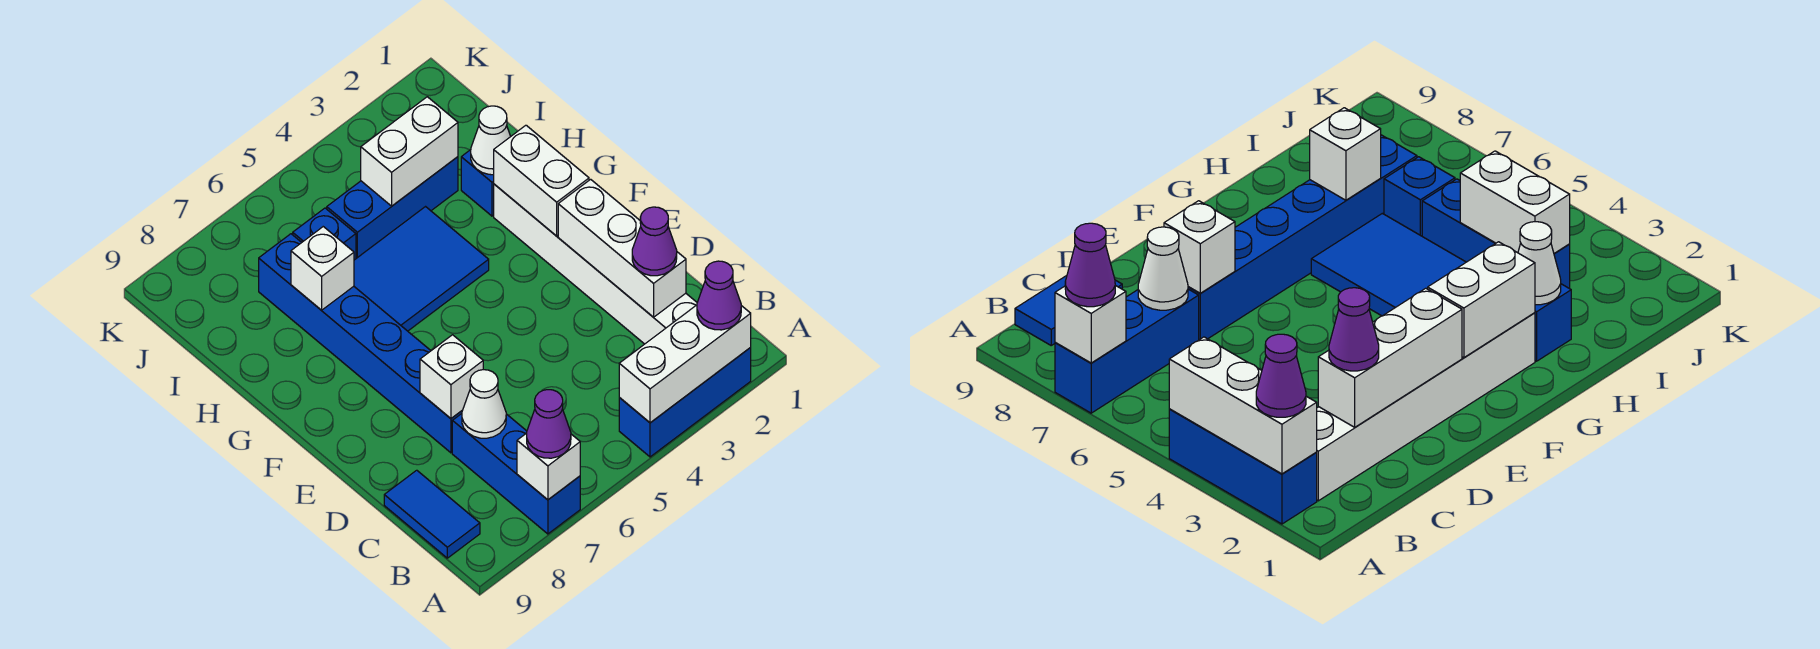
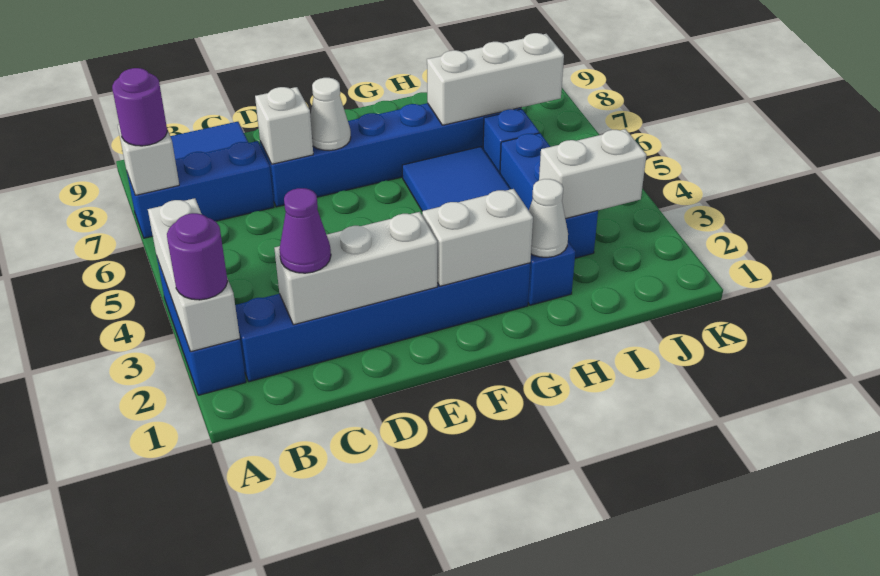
purple cone A2 level 3 -> purple round brick A2 level 3
purple cone A7 level 3 -> purple round brick A7 level 3
white brick B2:G2 level 1 -> blue brick B2:G2 level 1
white cone C7 level 2 -> white cone E7 level 2
white brick H7 level 2 -> white brick H7:J7 level 2
white brick I3:I4 level 2 -> white brick I3:J3 level 2

